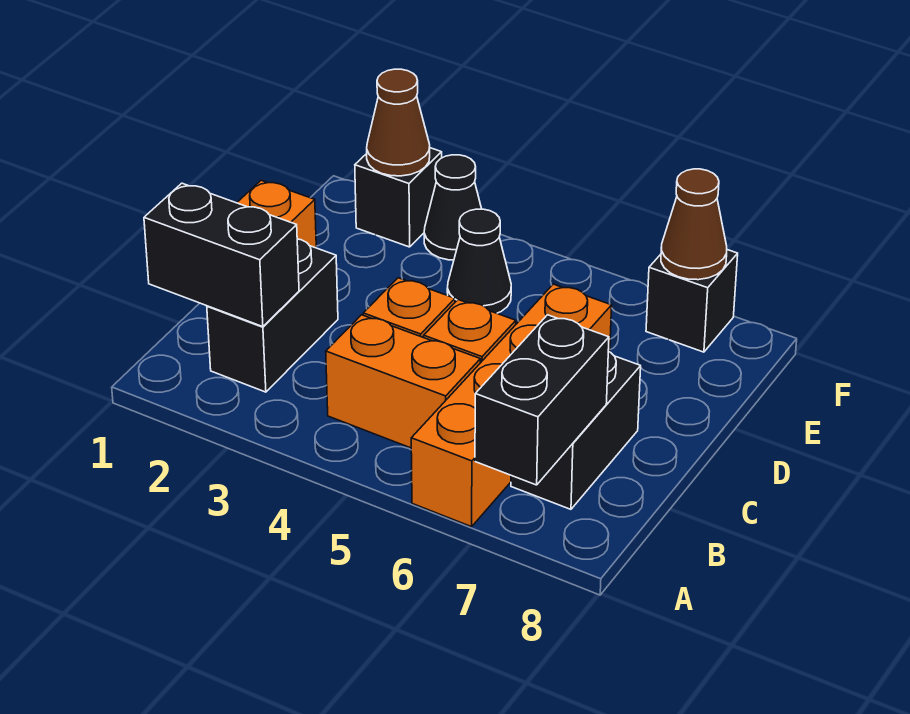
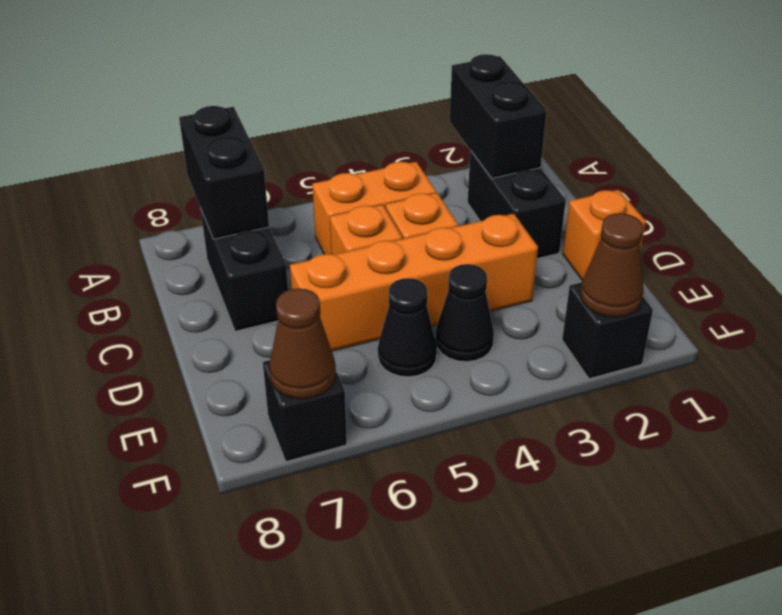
orange brick A6:D6 level 1 -> orange brick D3:D6 level 1
black brick B1:B2 level 2 -> black brick A2:B2 level 2
black cone F3 level 1 -> black cone E5 level 1

